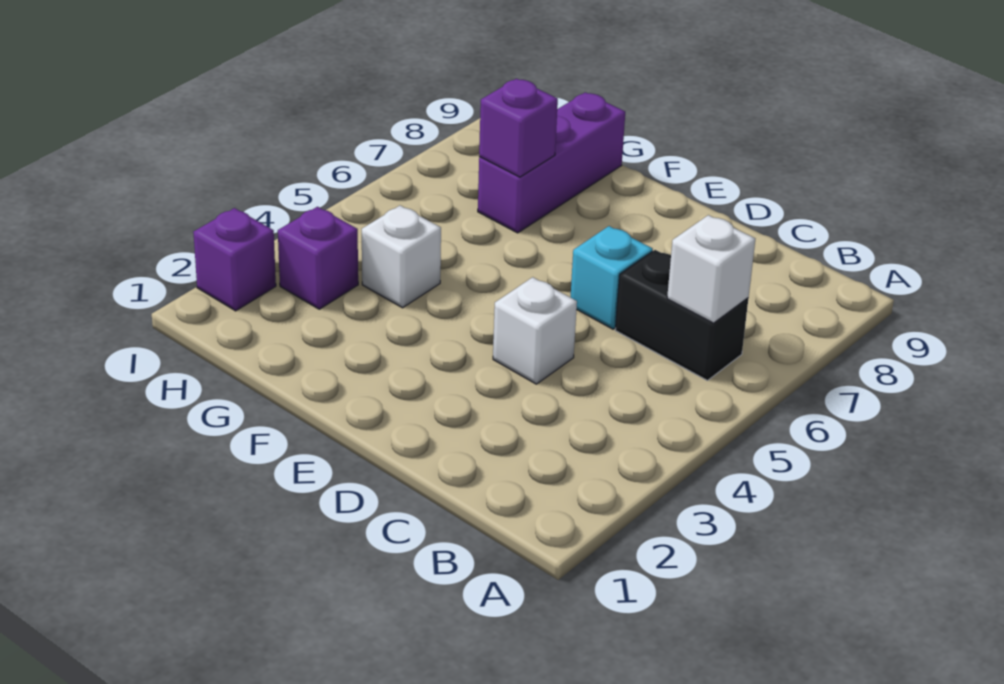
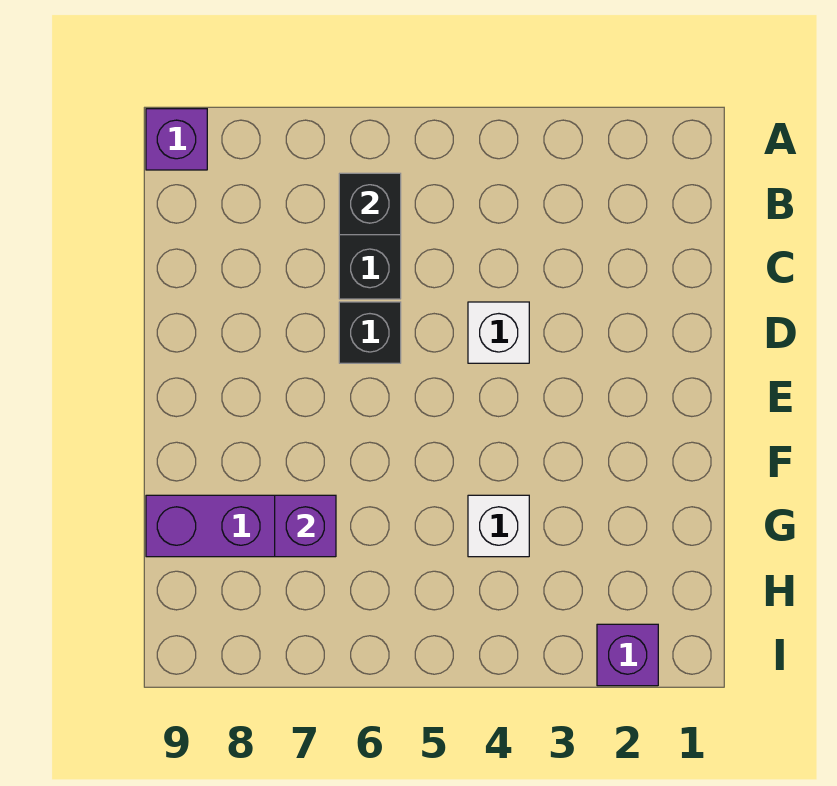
white brick B6 level 2 -> black brick B6 level 2
cyan brick D6 level 1 -> black brick D6 level 1
purple brick H3 level 1 -> purple brick A9 level 1

